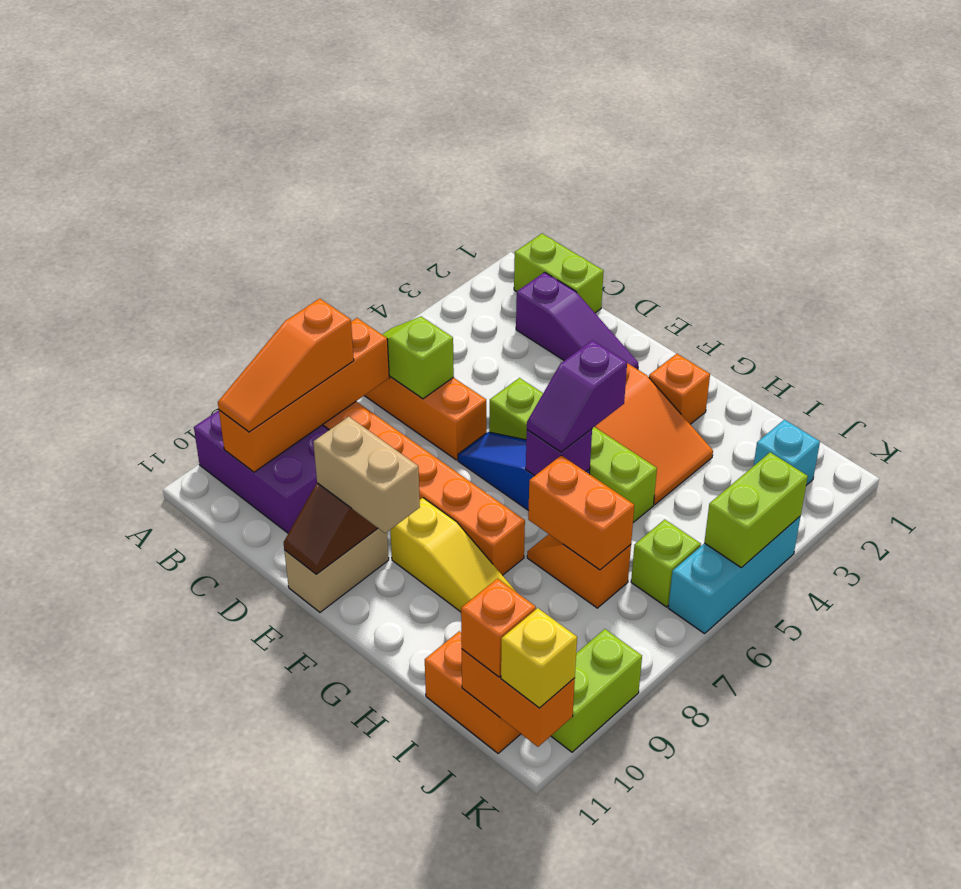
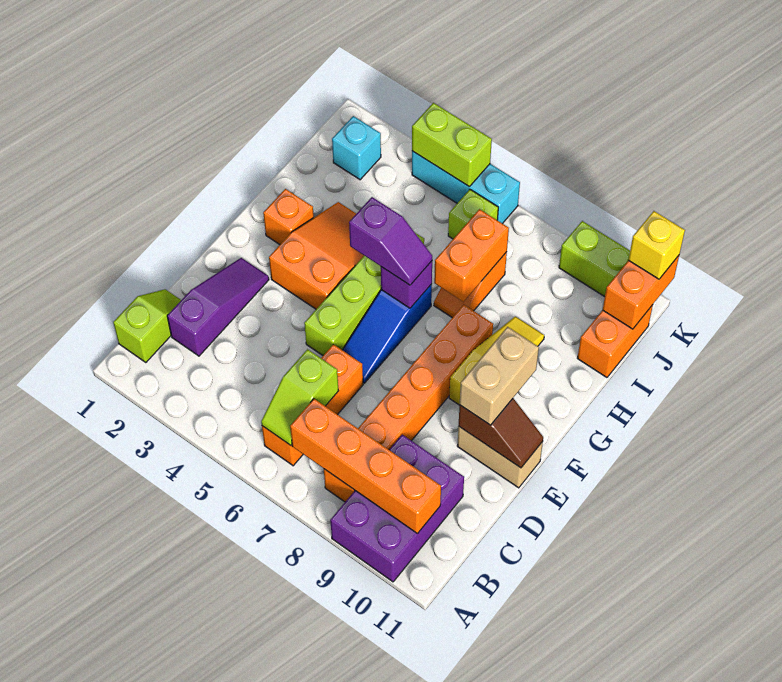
lime brick B1:C1 level 1 -> lime slope B1:C1 level 1 top B
orange slope B8:B10 level 3 top 8 -> none
orange brick J11 level 3 -> none

